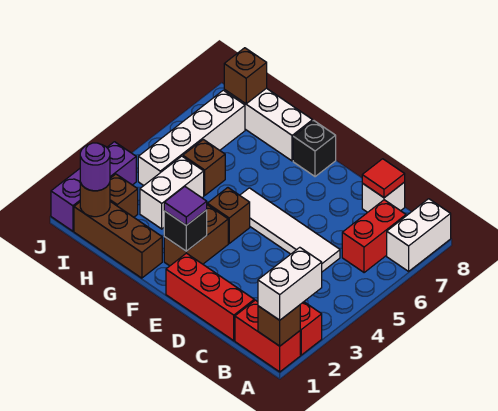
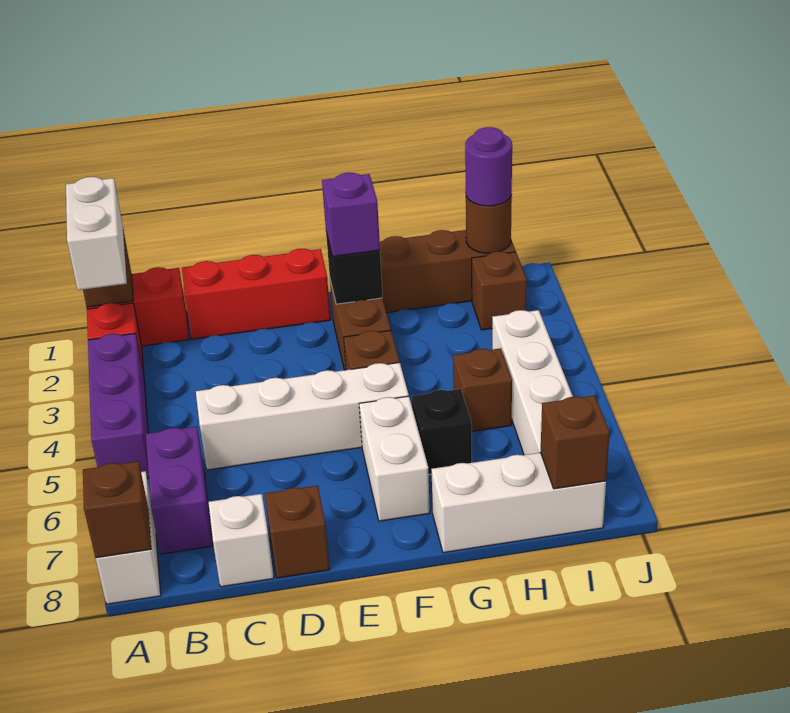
none -> brown brick A8 level 2
red brick B6:B7 level 1 -> purple brick B6:B7 level 1
white tile C5:F5 level 1 -> white brick C5:F5 level 1
red tile C8 level 2 -> none
none -> brown brick D8 level 1
purple tile F2 level 3 -> purple brick F2 level 3
black brick F8 level 1 -> black brick G6 level 1
white brick H3:H4 level 1 -> white brick F6:F7 level 1
purple brick J1:J3 level 1 -> purple brick A3:A5 level 1

